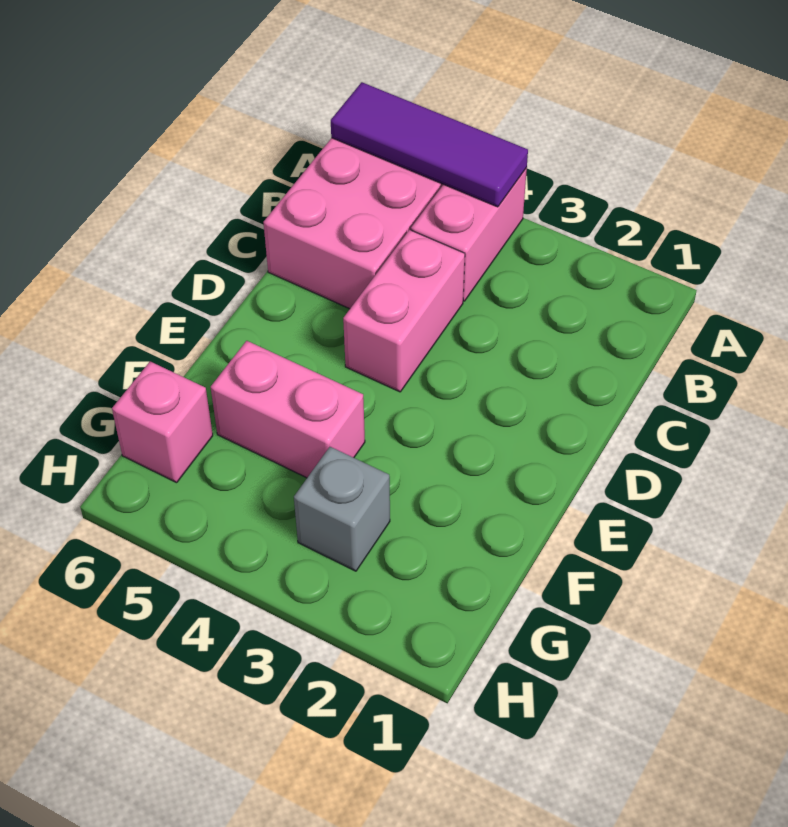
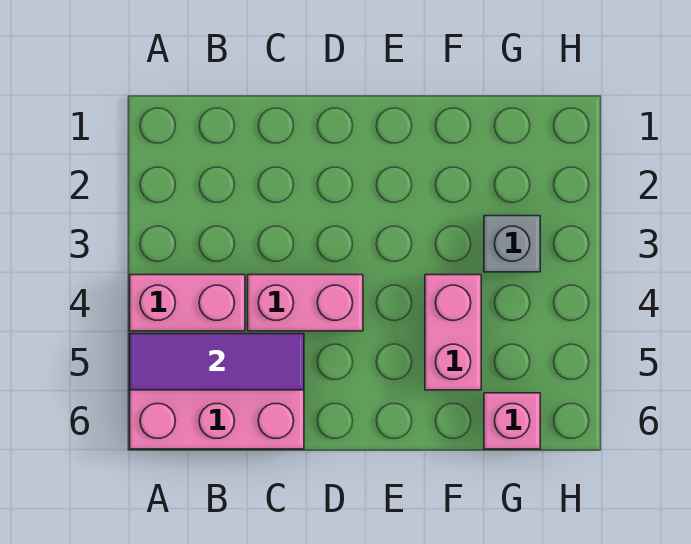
purple tile A4:A6 level 2 -> purple tile A5:C5 level 2

